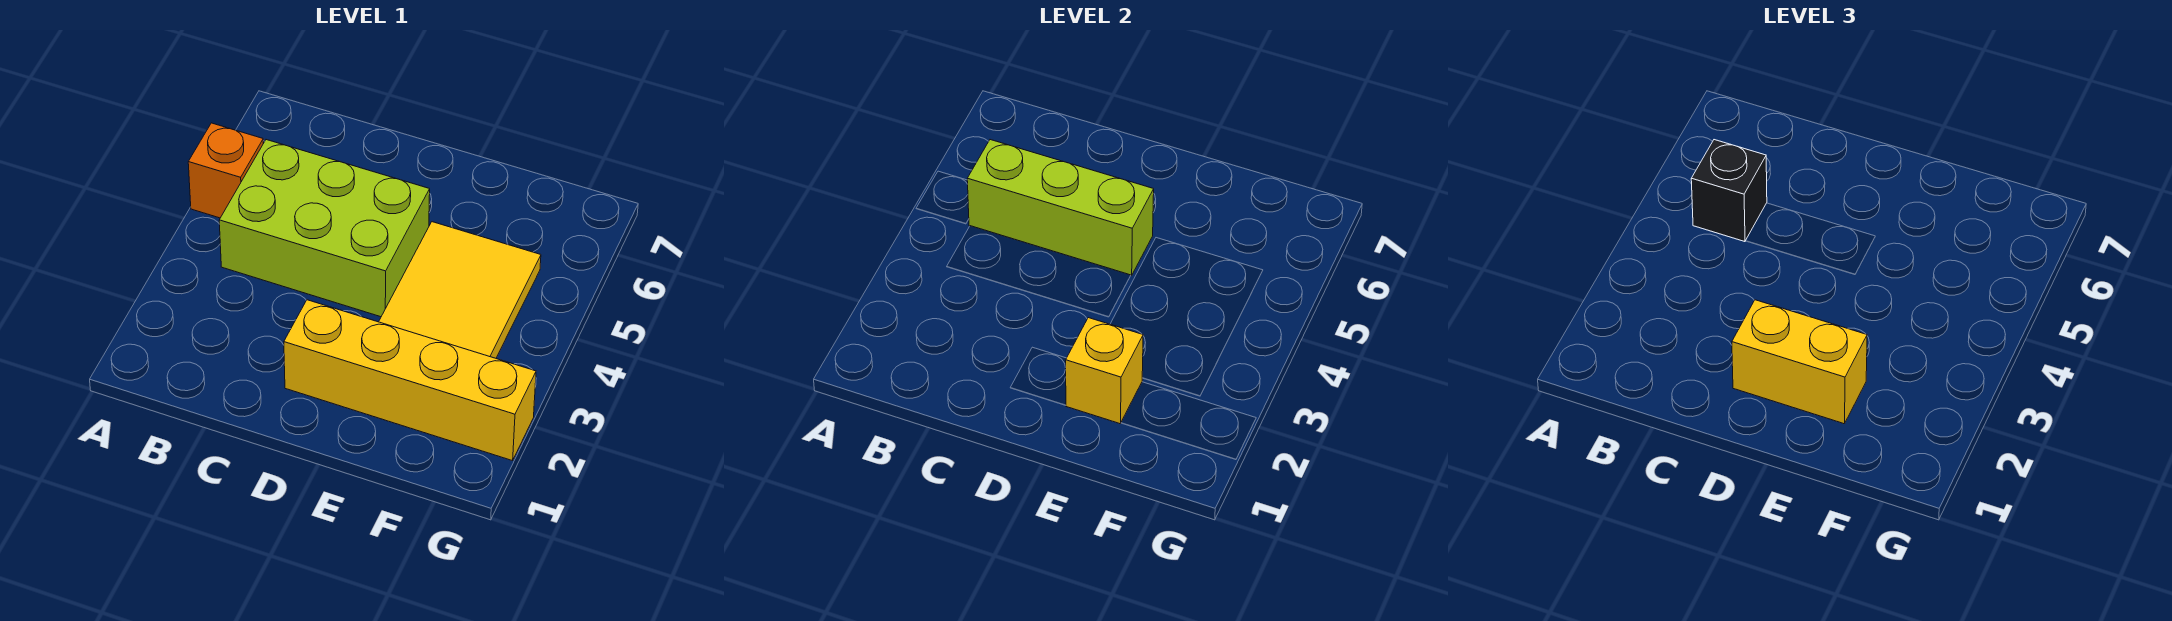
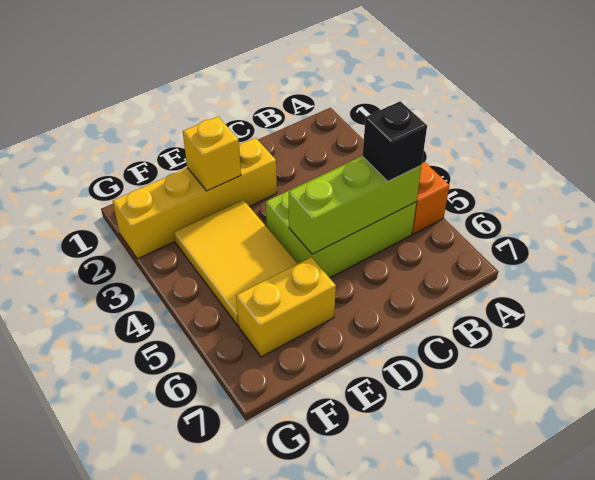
yellow brick D2:E2 level 3 -> yellow brick E6:F6 level 1

